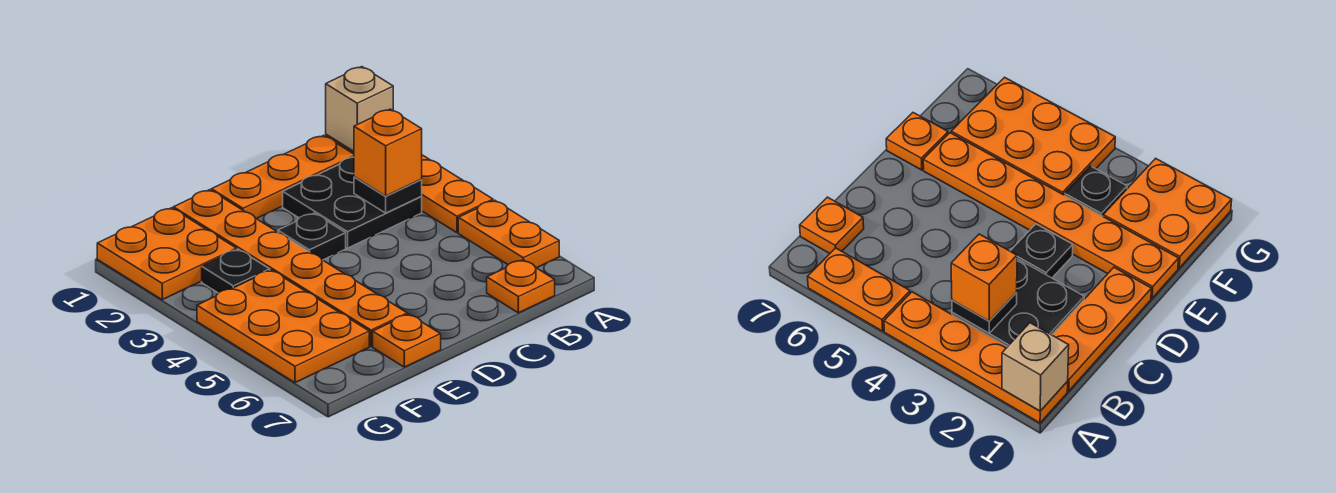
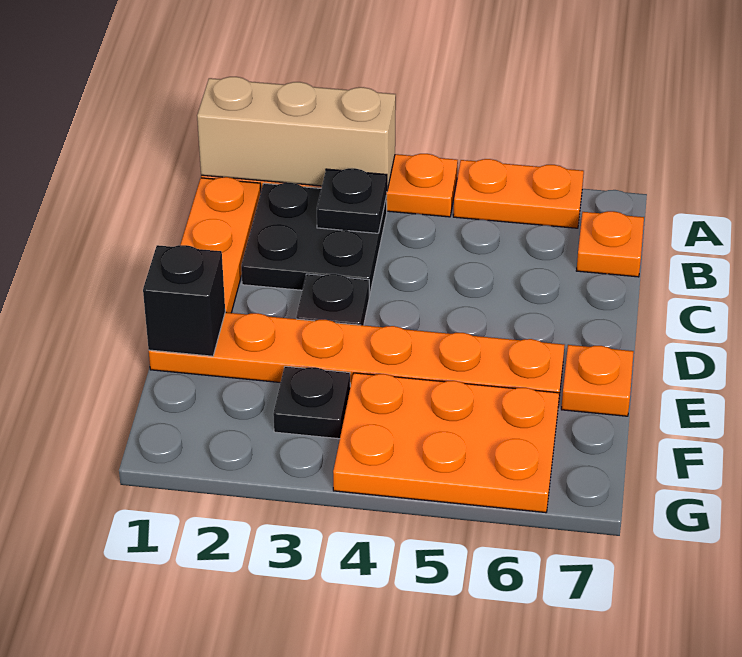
tan brick A1 level 2 -> tan brick A1:A3 level 2
orange brick B3 level 3 -> none
none -> black brick E1 level 2
orange plate F1:G2 level 1 -> none

